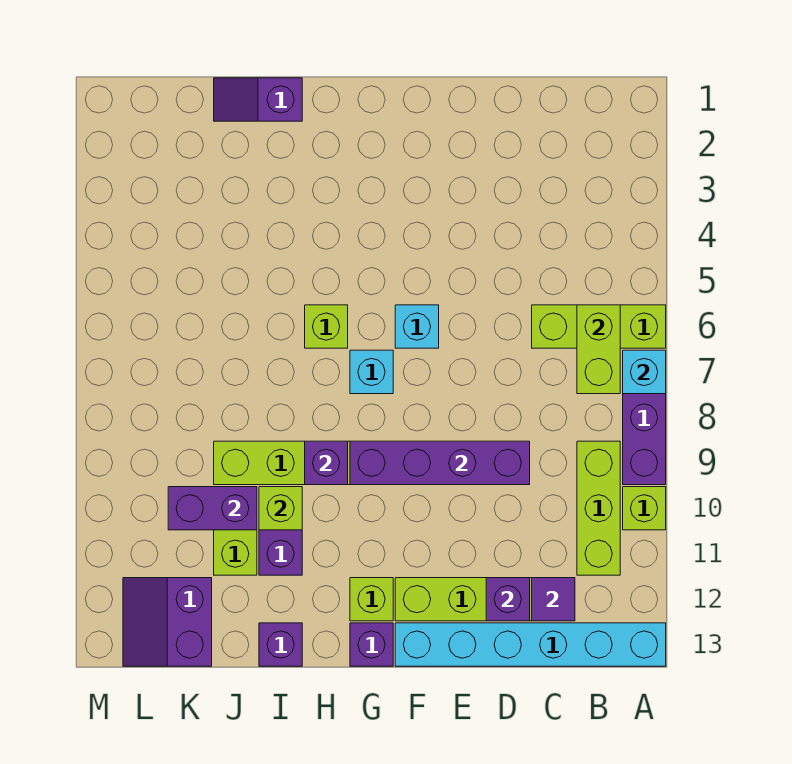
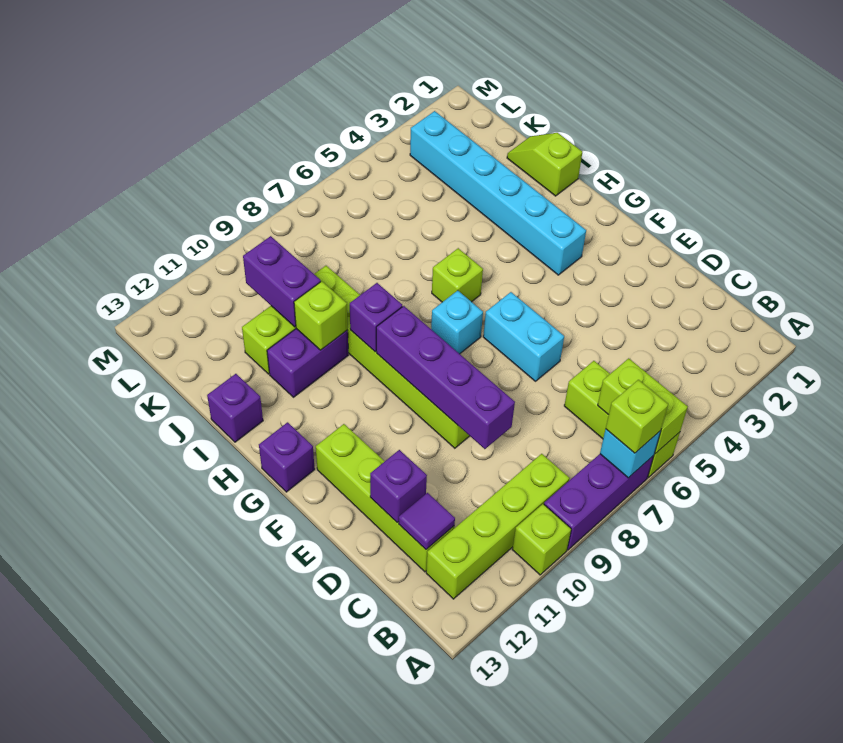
cyan brick A13:F13 level 1 -> cyan brick G3:L3 level 1
lime brick B6:B7 level 2 -> lime brick A6:B6 level 2
lime brick B9:B11 level 1 -> lime brick B9:B12 level 1
cyan brick F6 level 1 -> cyan brick E6:F6 level 1
lime brick G12 level 1 -> lime brick A7 level 3
purple slope I1:J1 level 1 top I -> lime slope I1:J1 level 1 top I
purple slope K12:L13 level 1 top K -> none

